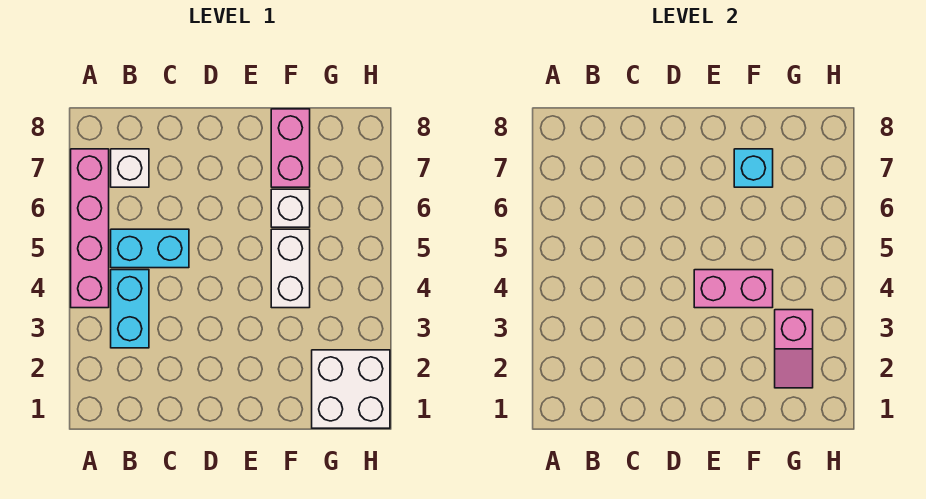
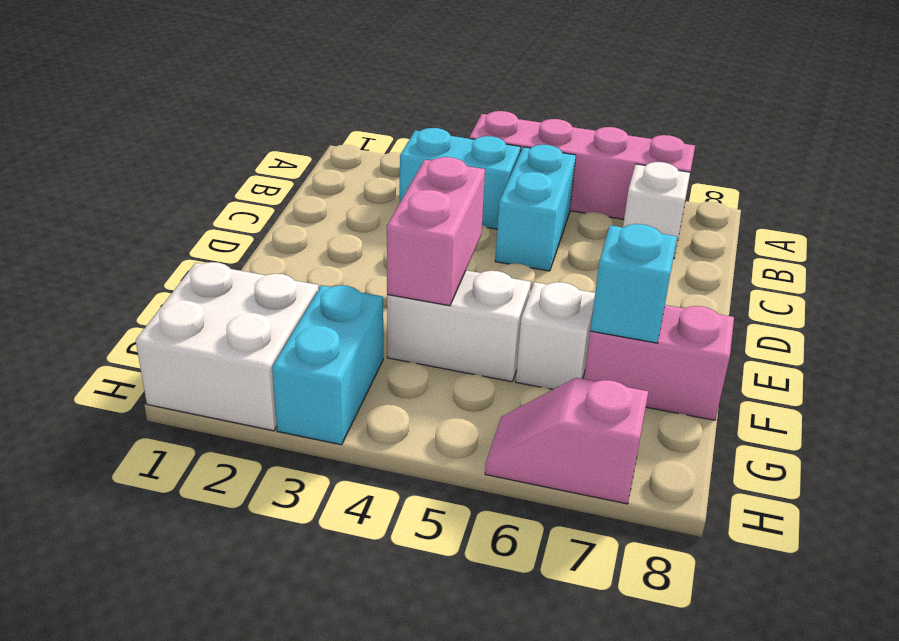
pink slope G2:G3 level 2 top 3 -> pink slope H6:H7 level 1 top 7
none -> cyan brick G3:H3 level 1

